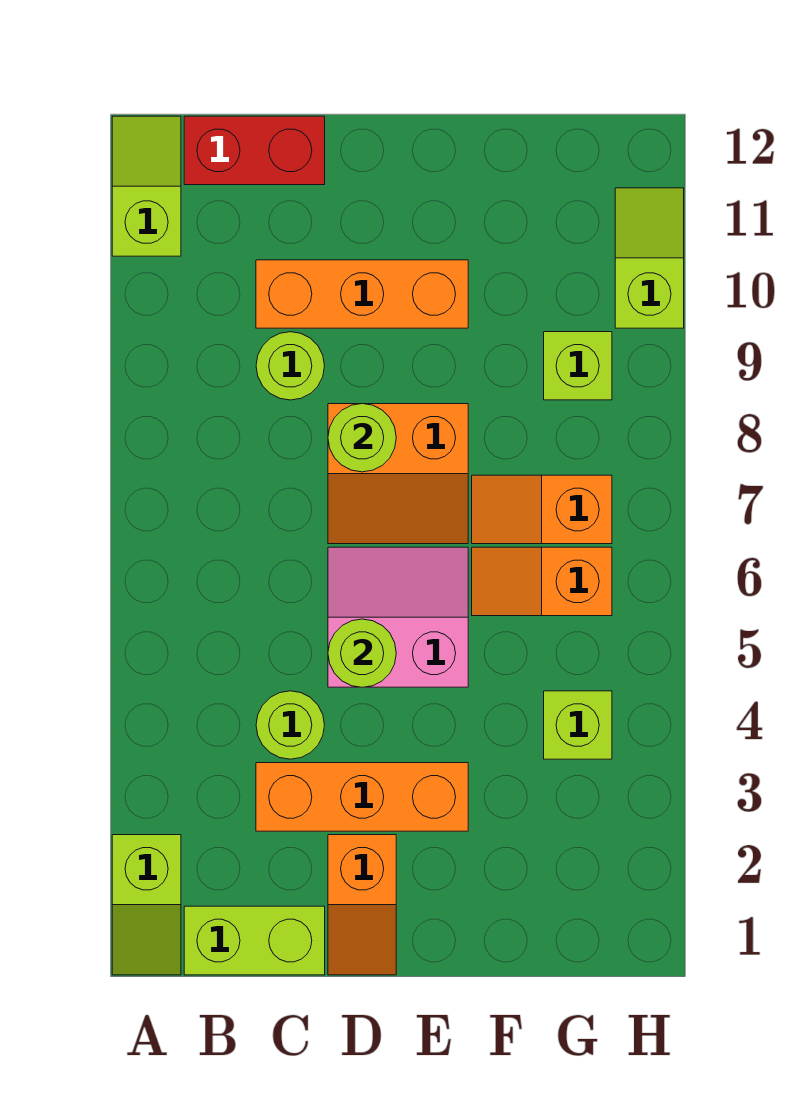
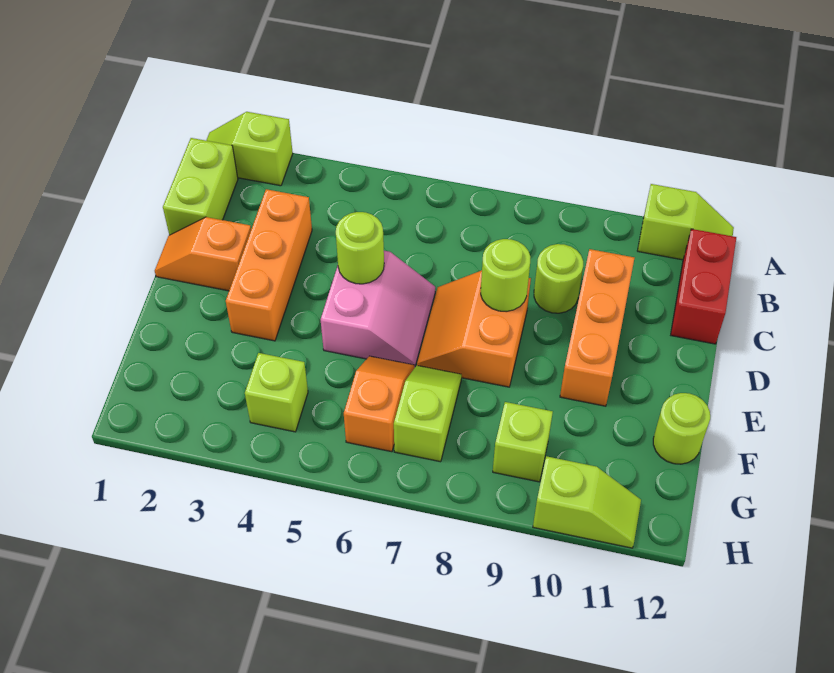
lime round brick C4 level 1 -> lime round brick F12 level 1
orange slope F7:G7 level 1 top G -> lime slope F7:G7 level 1 top G

